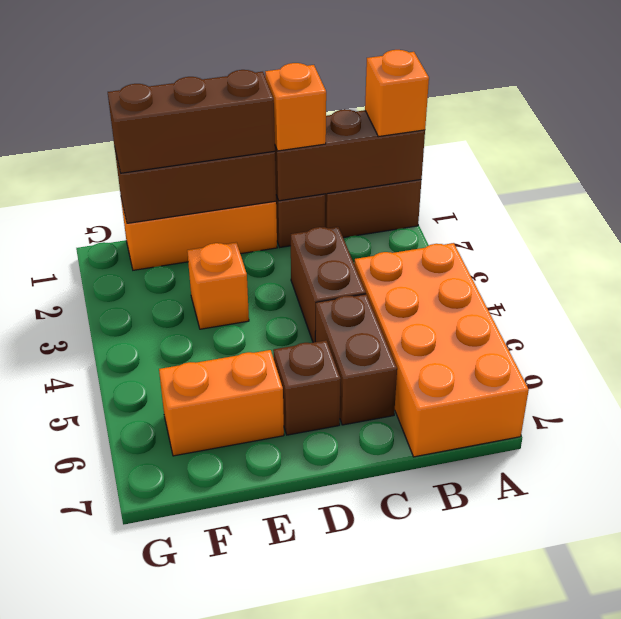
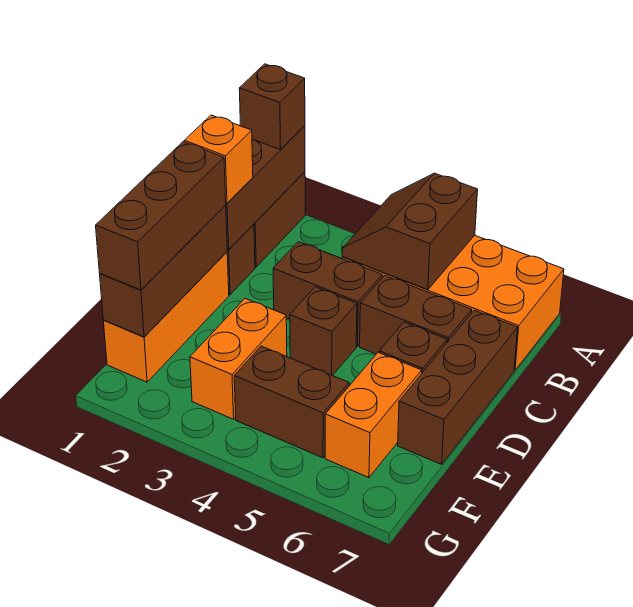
orange brick A1 level 3 -> brown brick A1 level 3
none -> brown slope A4:B5 level 2 top 5
none -> brown brick C7:E7 level 1
none -> brown brick D4 level 1
orange brick E3 level 1 -> orange brick E3:F3 level 1
none -> brown brick F4:F5 level 1

